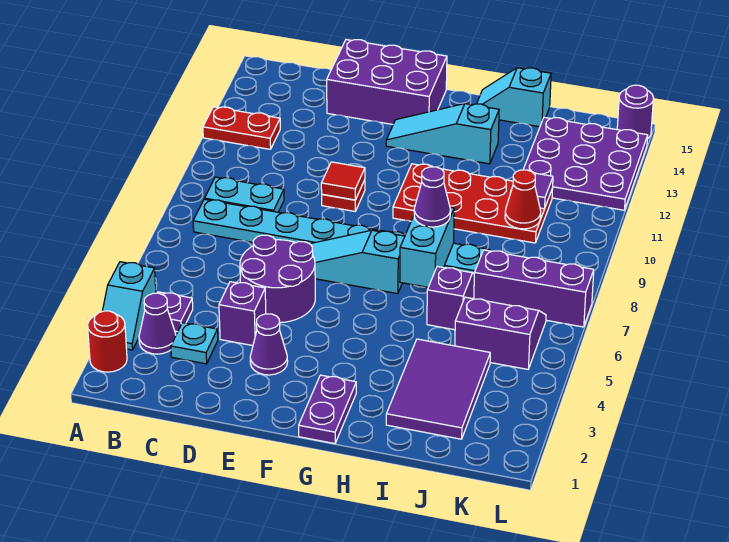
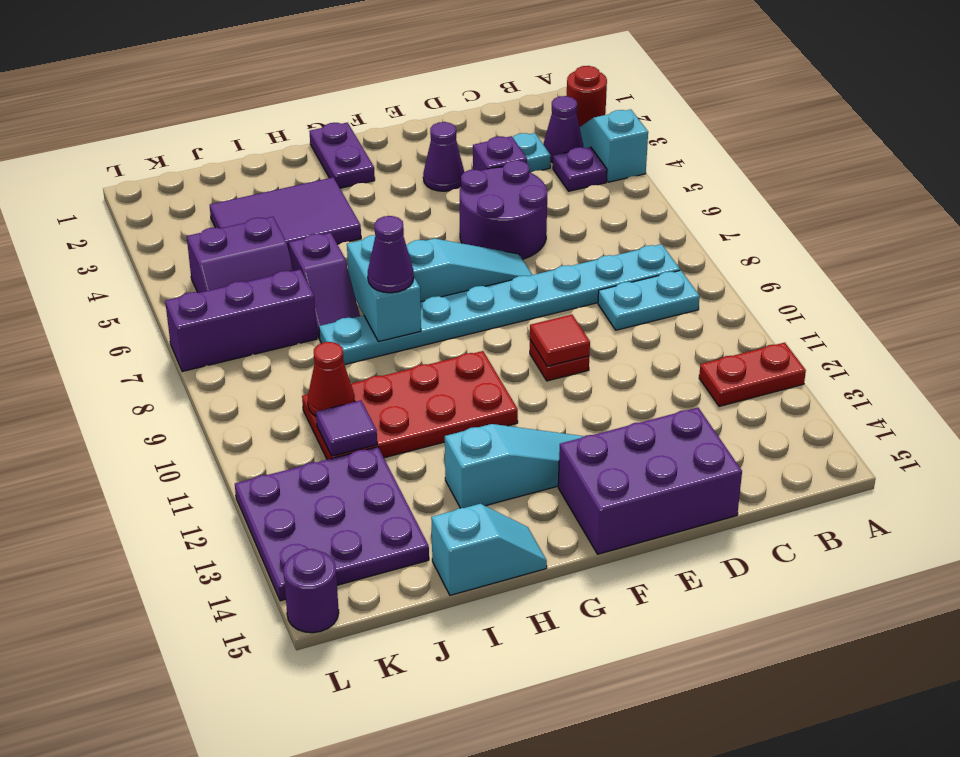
purple tile I2:J4 level 1 -> purple tile H3:J4 level 1

